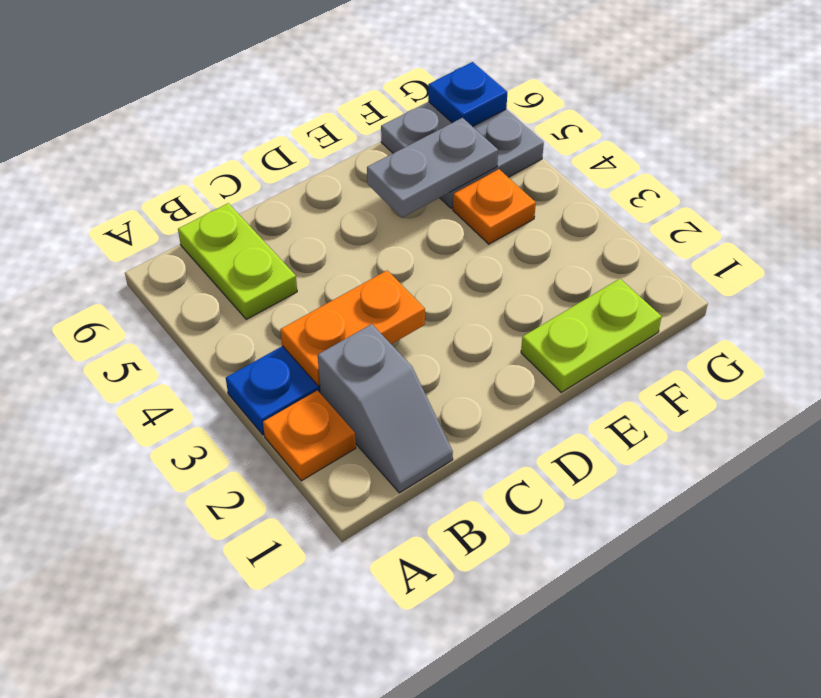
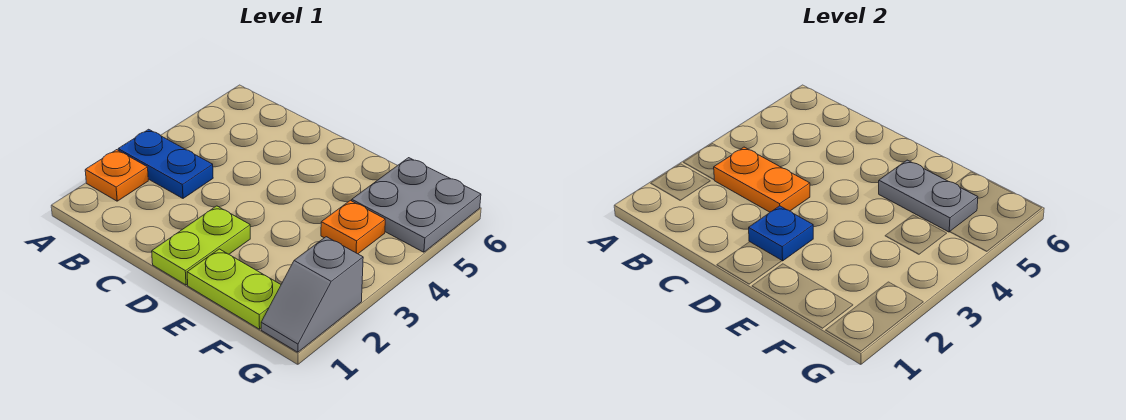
grey slope B1:B2 level 1 top 2 -> grey slope G1:G2 level 1 top 2
lime plate B5:B6 level 1 -> lime plate D1:D2 level 1
blue plate G6 level 2 -> blue plate D2 level 2

